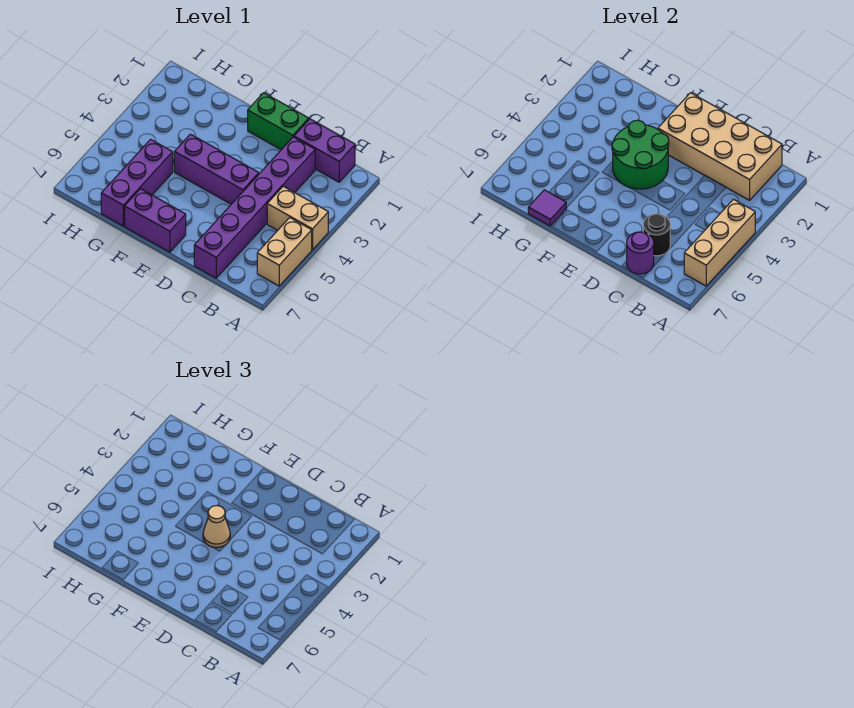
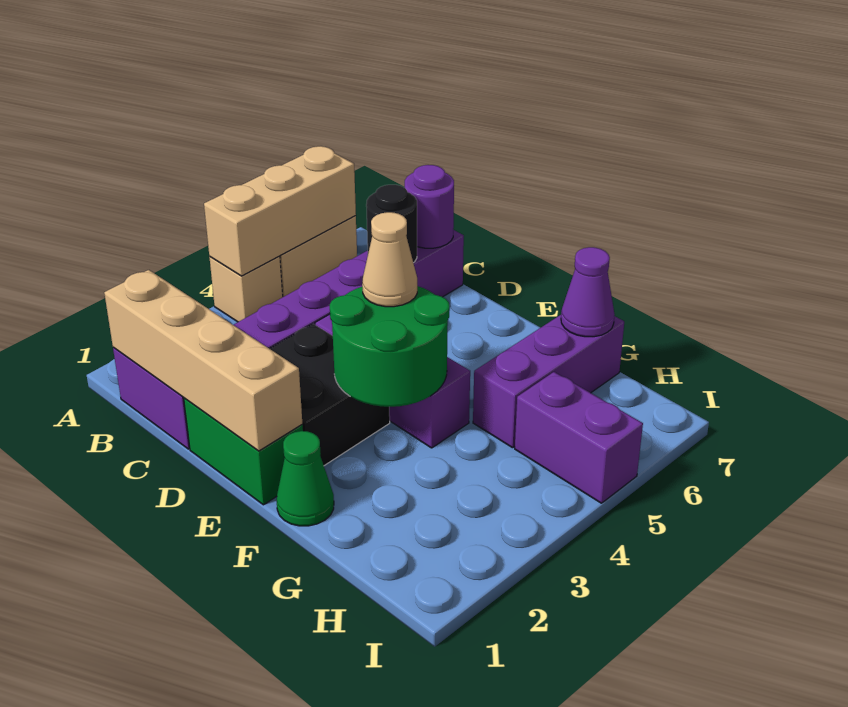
tan brick A4:B4 level 1 -> tan brick A4 level 1
tan brick B1:E2 level 2 -> tan brick B1:E1 level 2
none -> black brick D2:E3 level 1
purple brick E7:F7 level 1 -> purple brick H5:I5 level 1
none -> green cone F1 level 1
purple tile G7 level 2 -> purple cone G7 level 2

